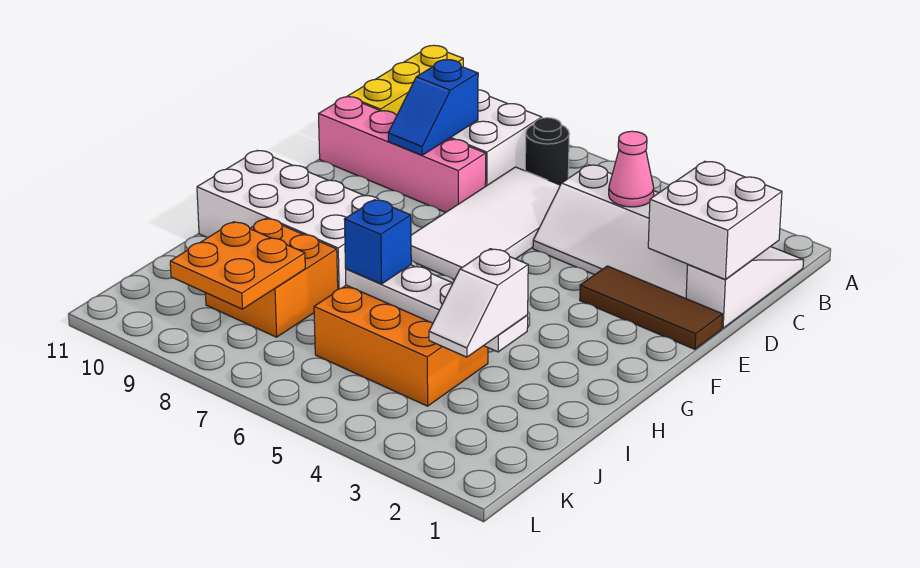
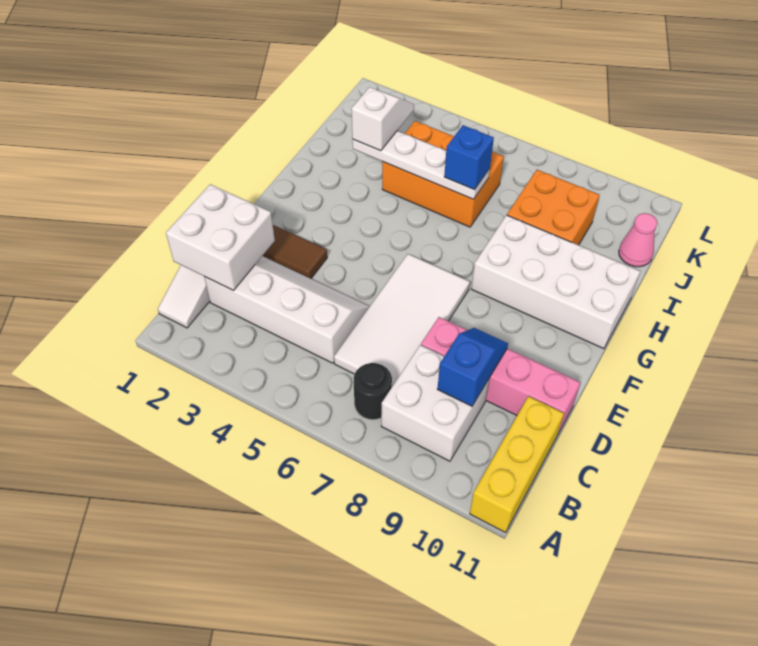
pink cone C4 level 2 -> pink cone J11 level 1
orange plate J8:K9 level 2 -> none

